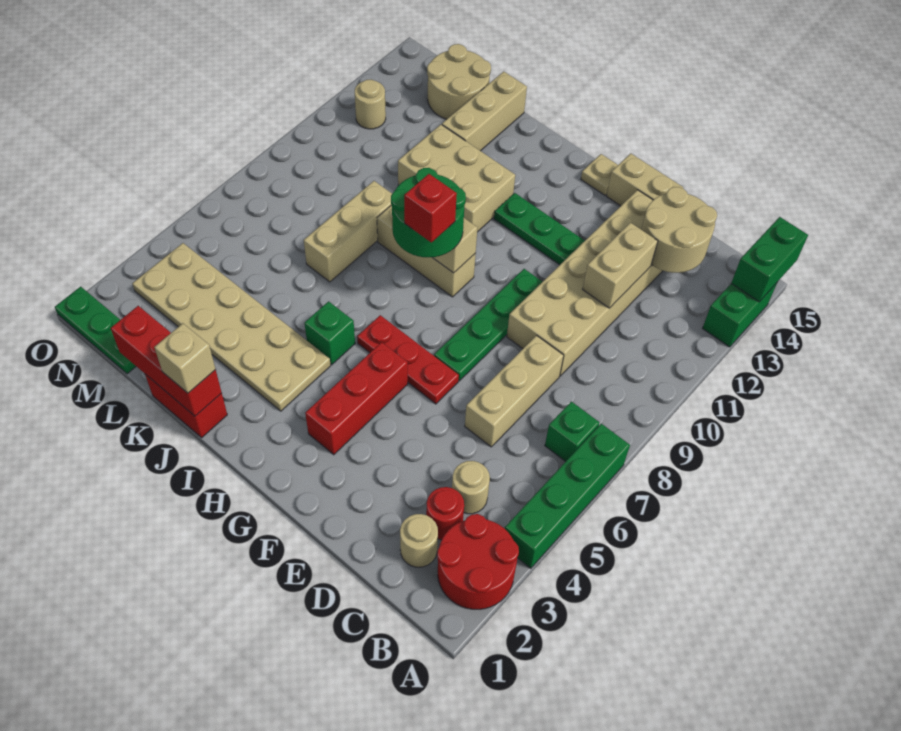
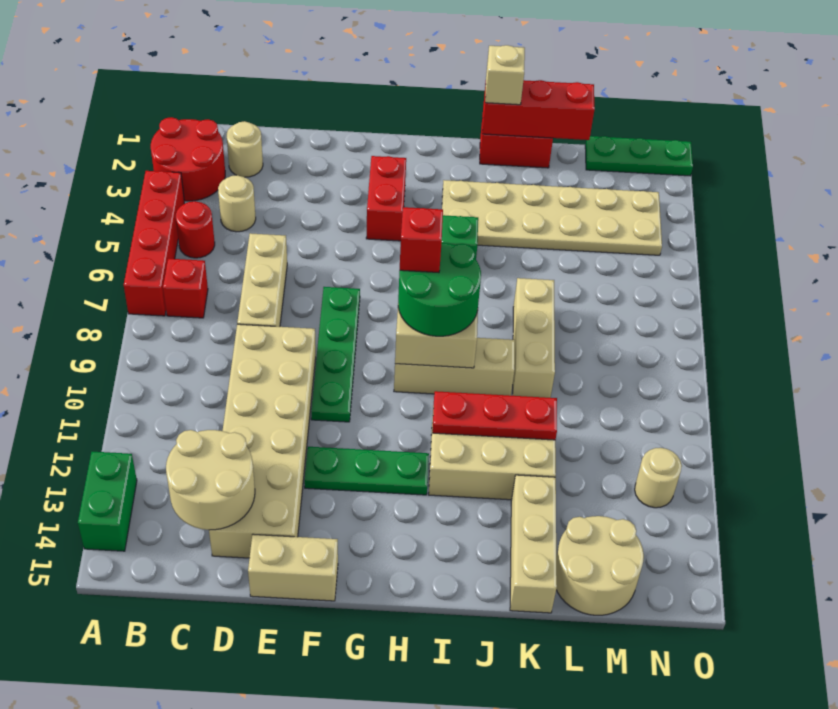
green brick A4:A7 level 1 -> red brick A4:A7 level 1
green brick A14:A15 level 2 -> none
green brick B7 level 1 -> red brick B7 level 1
red round brick C3 level 1 -> red round brick B5 level 1
tan brick D11:D12 level 2 -> none
red plate F6:H6 level 1 -> red plate I11:K11 level 2
red brick G3:G5 level 1 -> red brick G3:G4 level 1
tan plate G15 level 1 -> none

